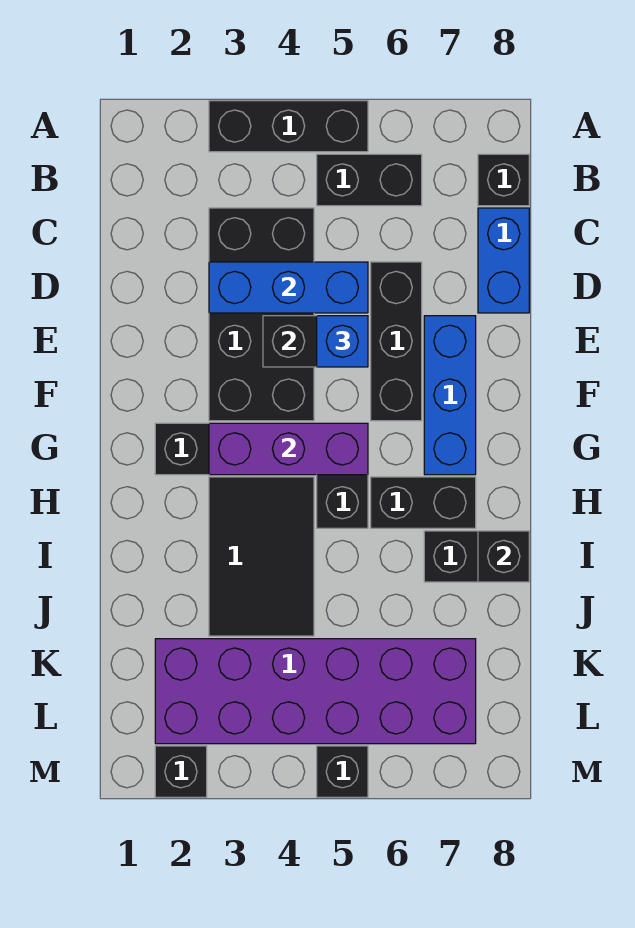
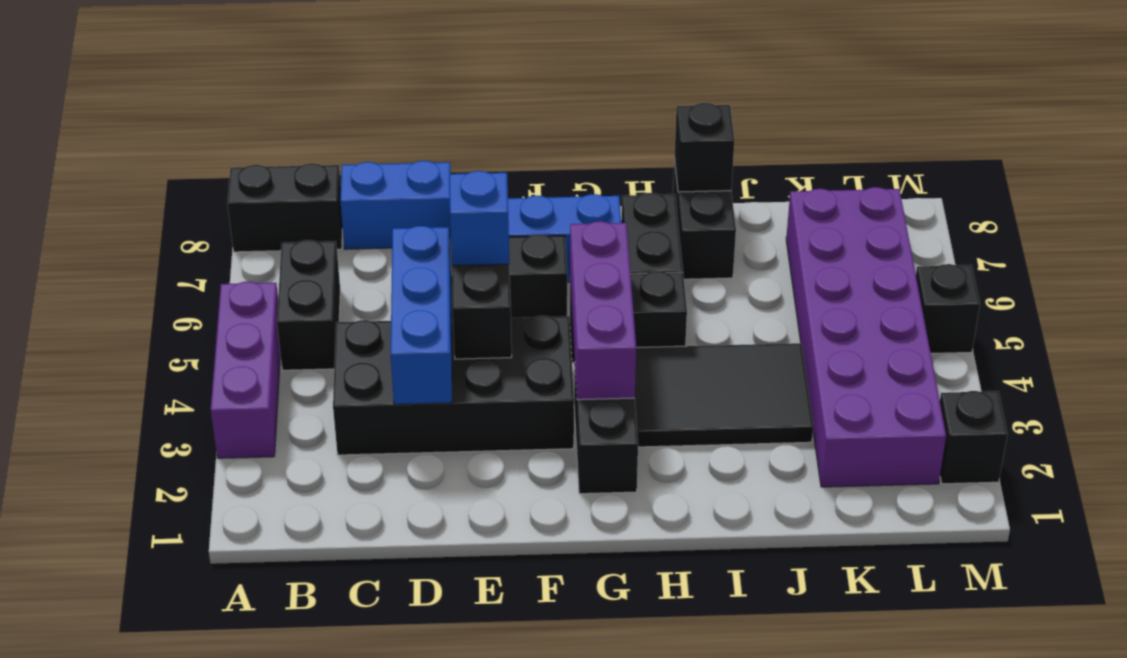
black brick A3:A5 level 1 -> purple brick A3:A5 level 1
black brick B8 level 1 -> black brick A8:B8 level 1

